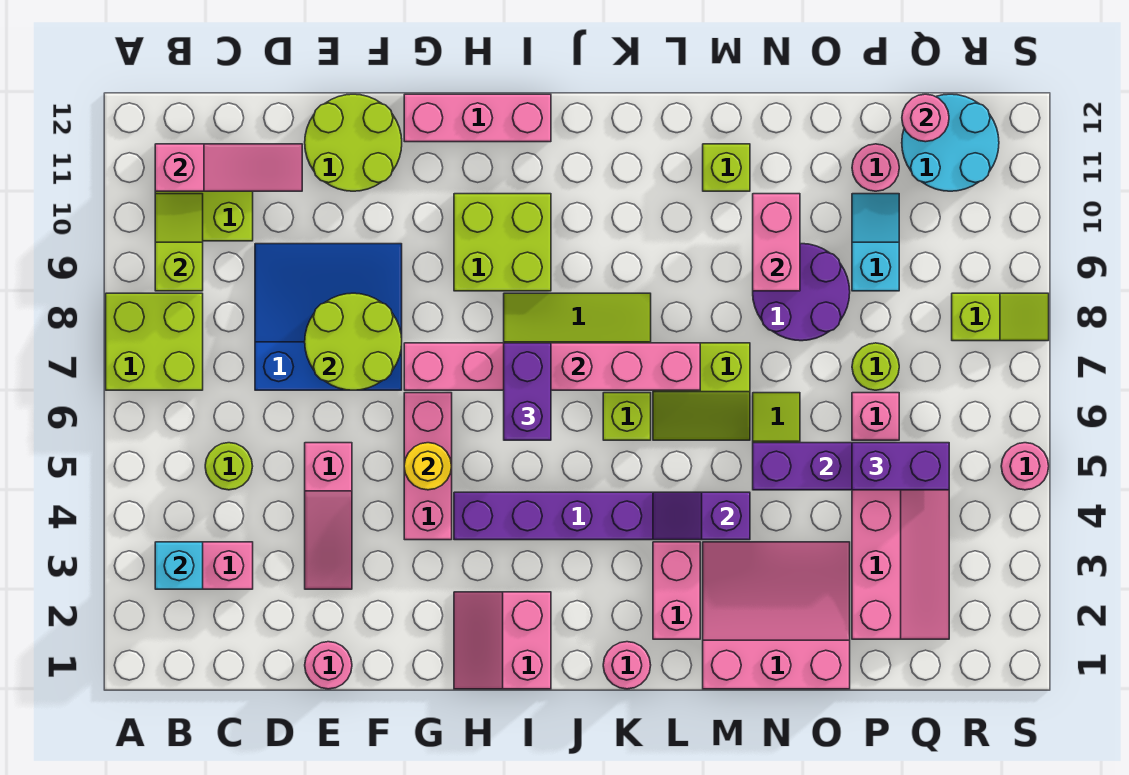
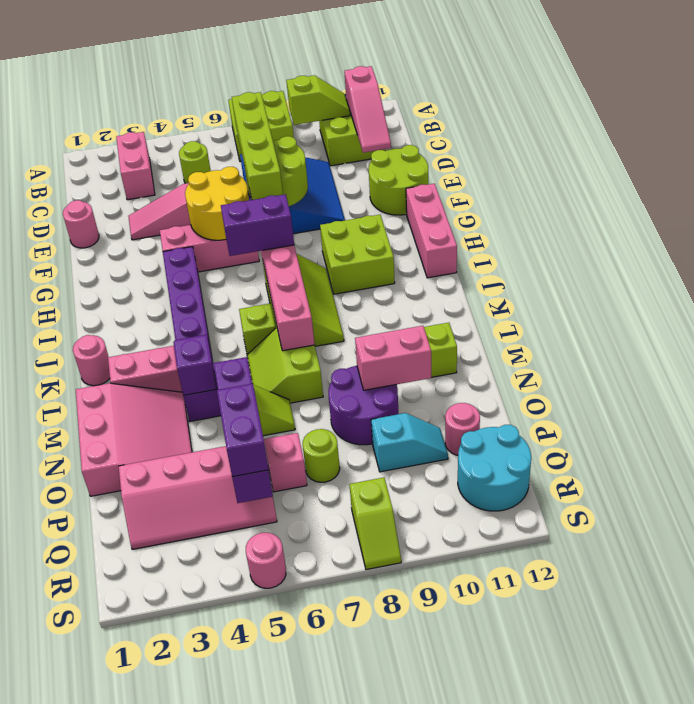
cyan brick B3 level 2 -> none
none -> lime brick D7:G7 level 3
yellow round brick G5 level 2 -> yellow round brick F5:G6 level 2
pink slope H1:I2 level 1 top I -> none
pink round brick Q12 level 2 -> none

